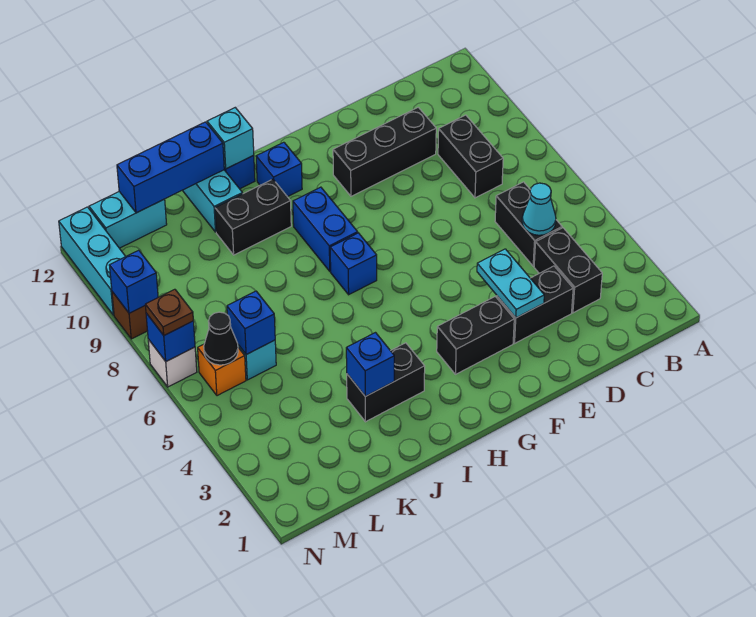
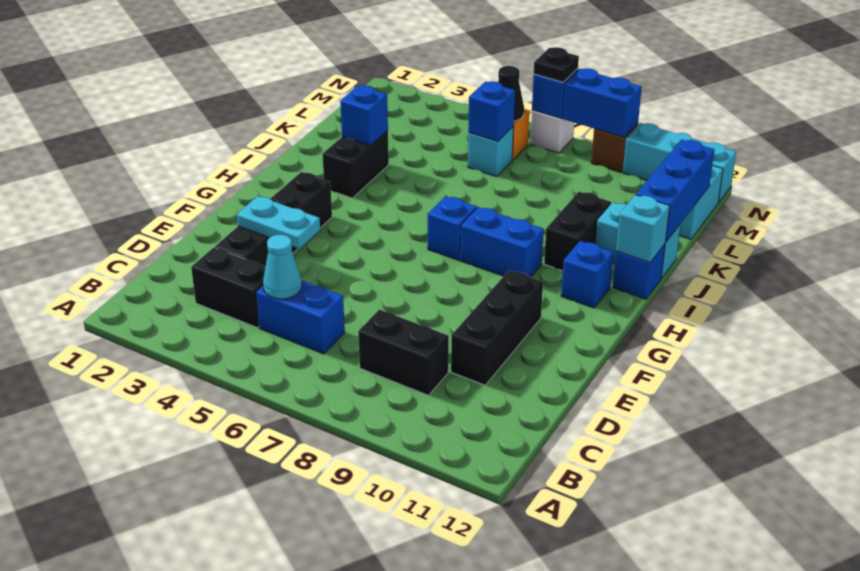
black brick C5:C6 level 1 -> blue brick C5:C6 level 1
brown plate N7 level 3 -> black plate N7 level 3
blue brick N9 level 2 -> blue brick N8:N9 level 2

